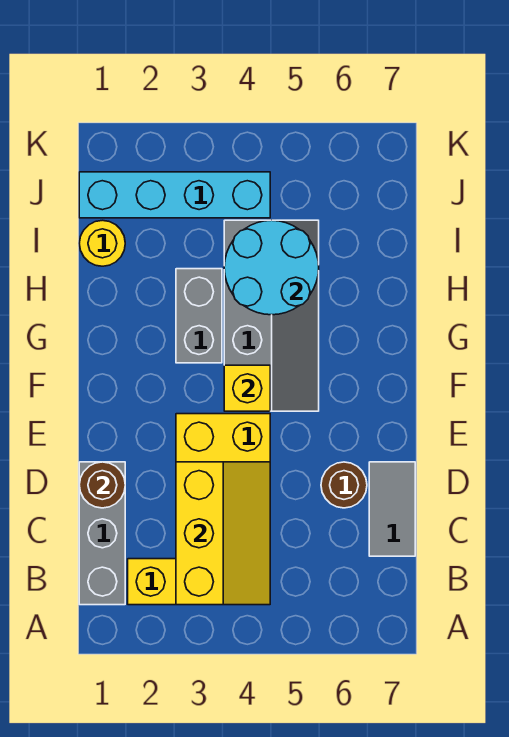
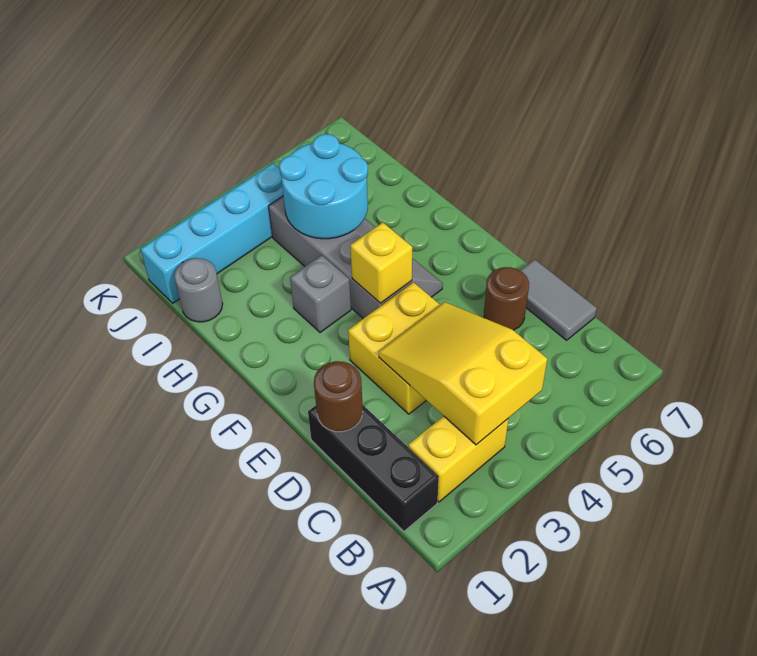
grey brick B1:D1 level 1 -> black brick B1:D1 level 1
yellow slope B3:D4 level 2 top 3 -> yellow slope B3:D4 level 2 top B
grey brick G3:H3 level 1 -> grey brick G3 level 1
yellow round brick I1 level 1 -> grey round brick I1 level 1

